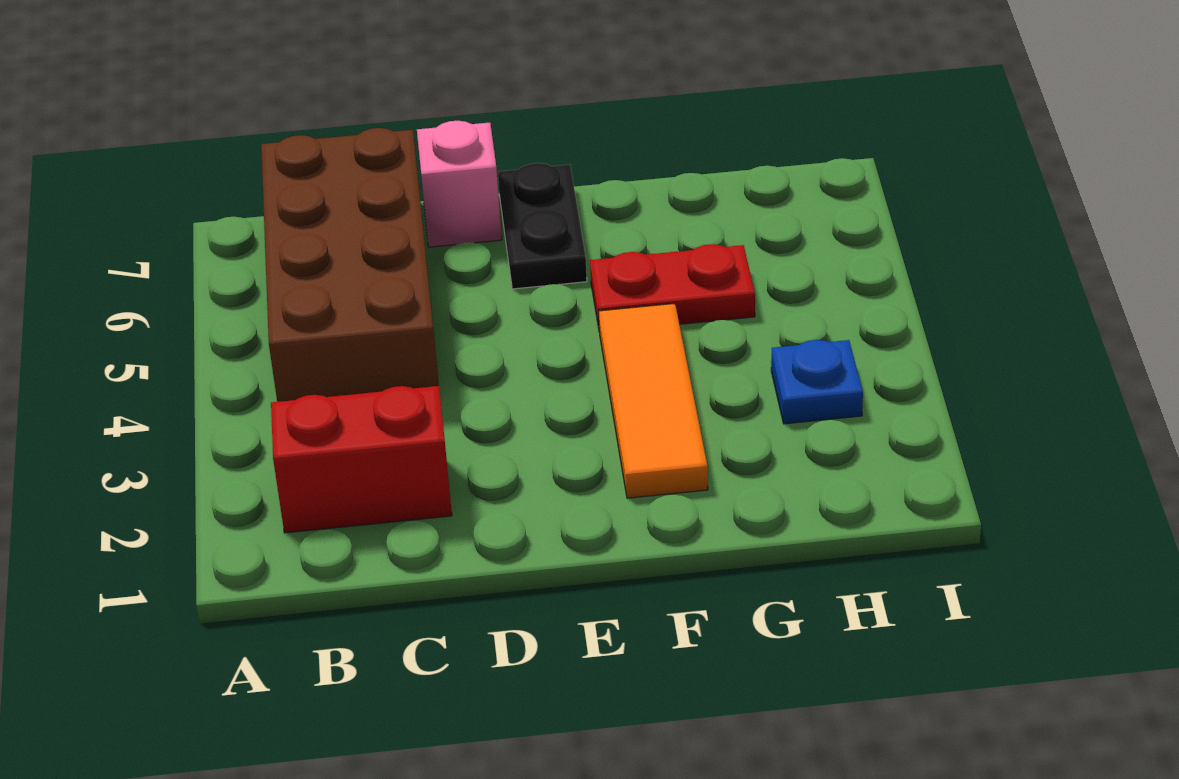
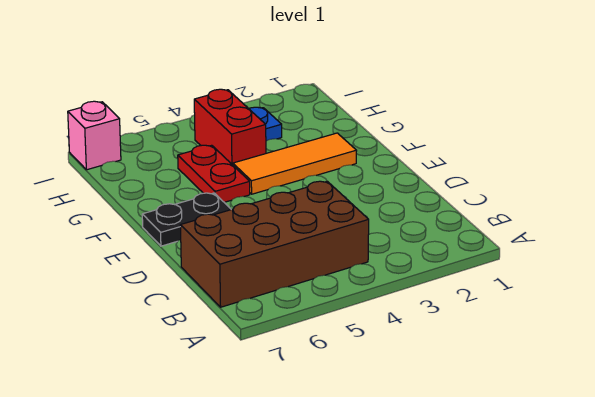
red brick B2:C2 level 1 -> red brick G4:H4 level 1
pink brick D7 level 1 -> pink brick I7 level 1

